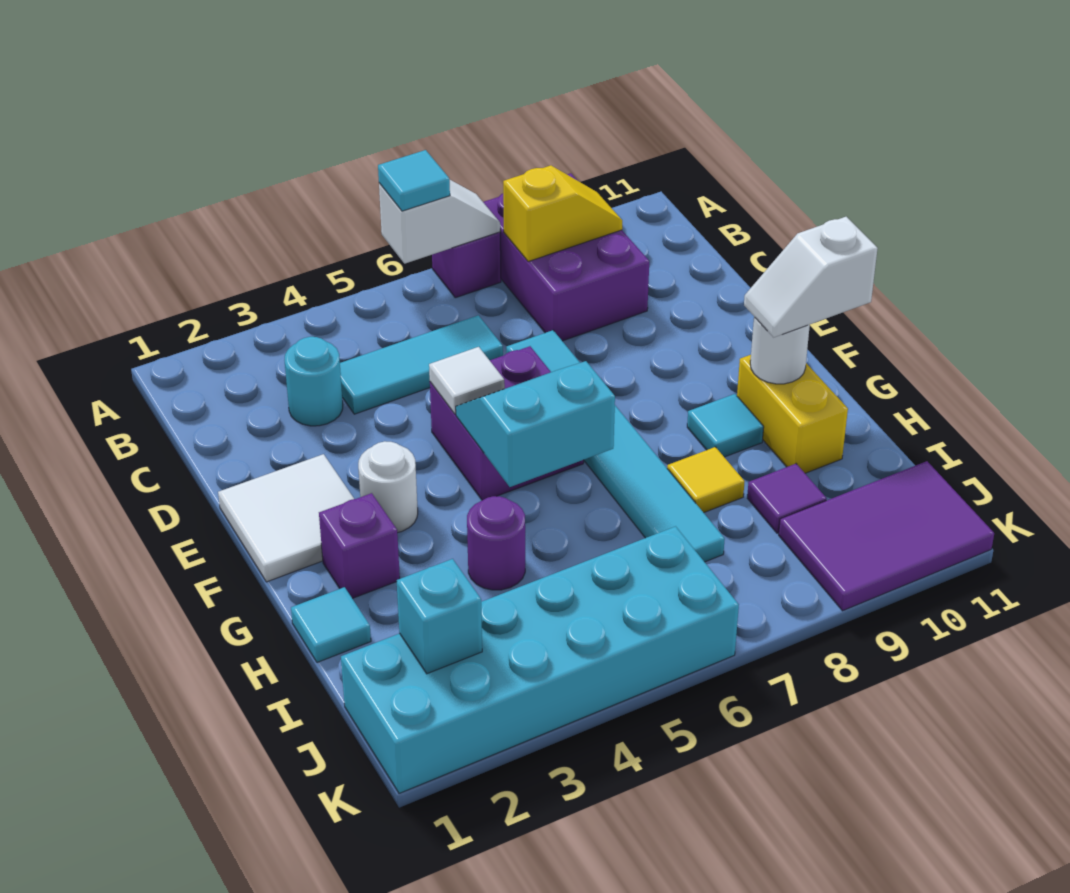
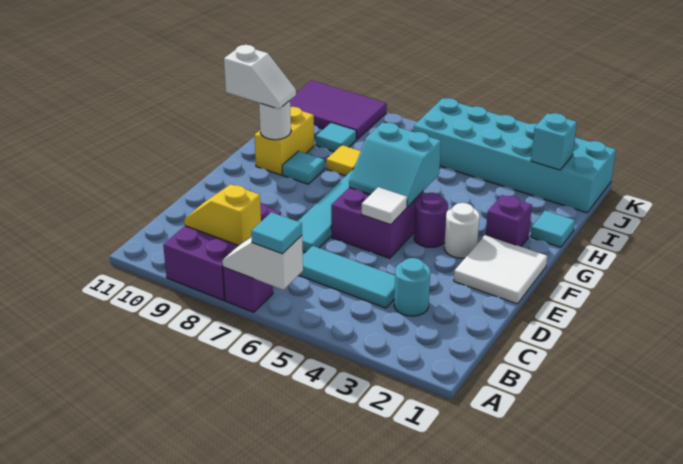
purple round brick H4 level 1 -> purple round brick F4 level 1
purple tile I9 level 1 -> cyan tile I9 level 1

